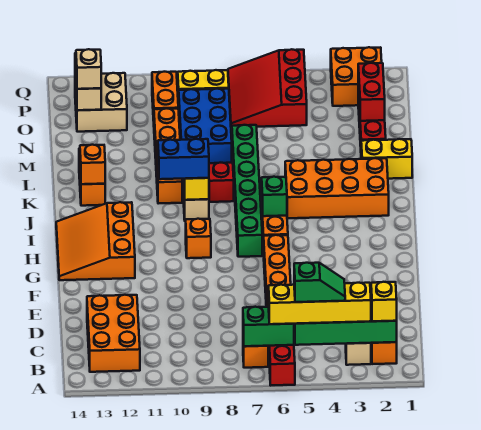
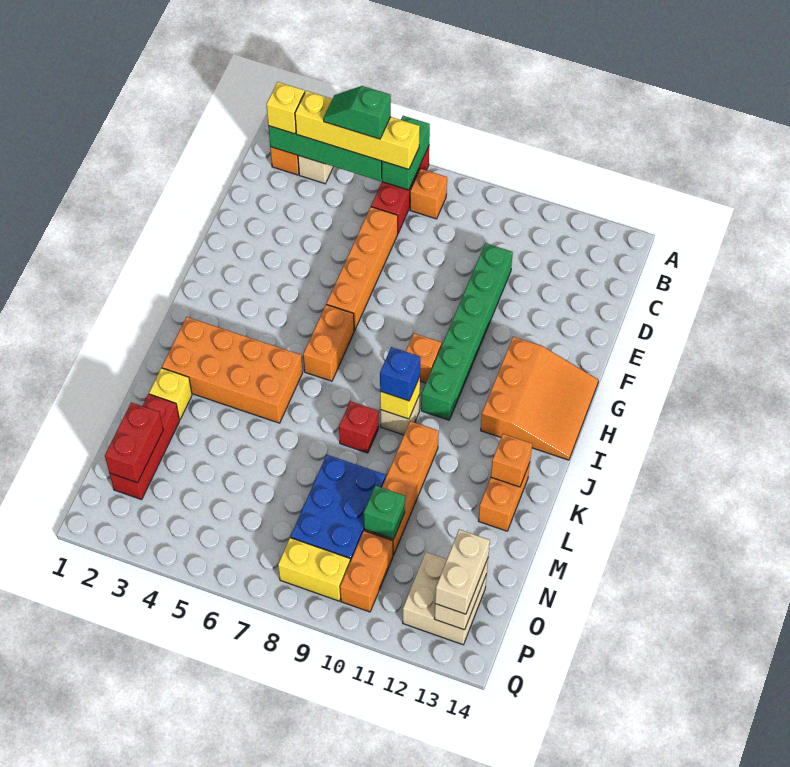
green brick B6:B7 level 2 -> green brick A6:B6 level 2
orange brick B12:D13 level 1 -> none
green brick H7:M7 level 1 -> green brick D10:I10 level 1
green brick I6 level 2 -> green brick N10 level 2
blue brick J9:J10 level 3 -> blue brick J9 level 3
yellow brick L1:L2 level 1 -> yellow brick L2 level 1
red slope O5:Q7 level 1 top 5 -> none
tan brick O13 level 3 -> tan brick O13:P13 level 3
orange brick P2:Q3 level 1 -> none

